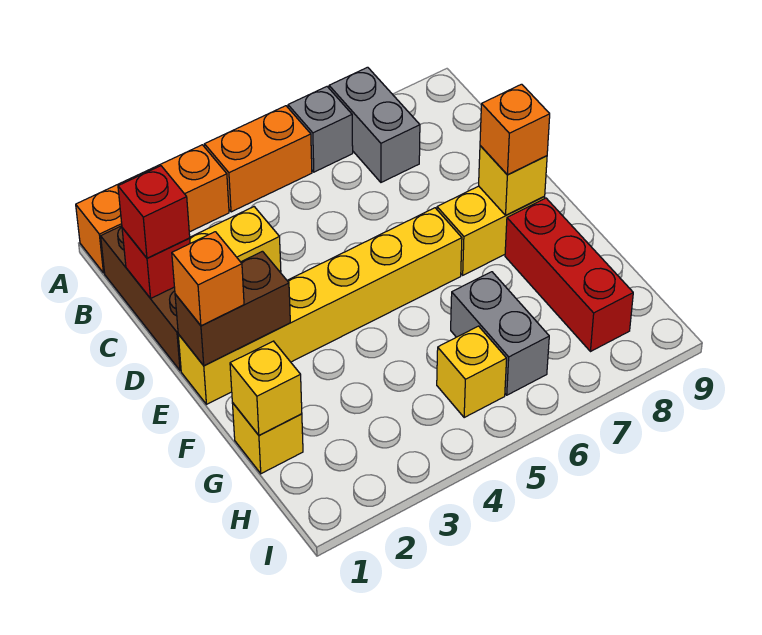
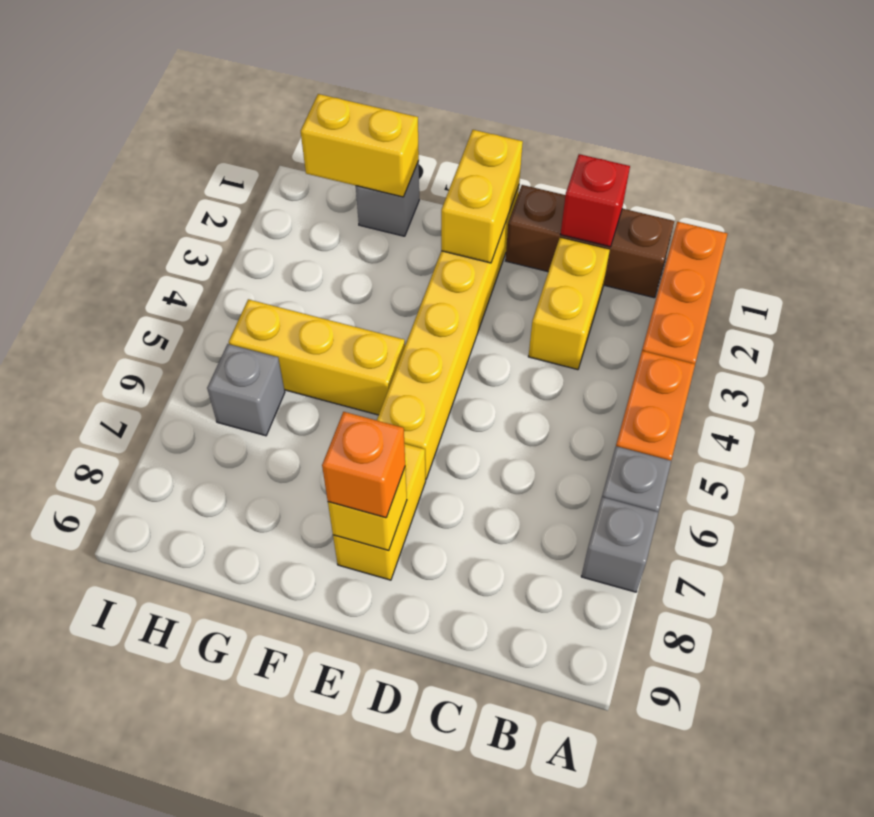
grey brick A7:B7 level 1 -> grey brick A7 level 1
red brick C1 level 3 -> none
brown brick E1:E2 level 2 -> yellow brick E1:E2 level 2
orange brick E1 level 3 -> none
red brick F8:H8 level 1 -> none
yellow brick G1 level 1 -> grey brick G1 level 1
yellow brick G1 level 2 -> yellow brick G1:H1 level 2
grey brick G6:H6 level 1 -> grey brick H6 level 1
yellow brick H5 level 1 -> yellow brick F5:H5 level 1

